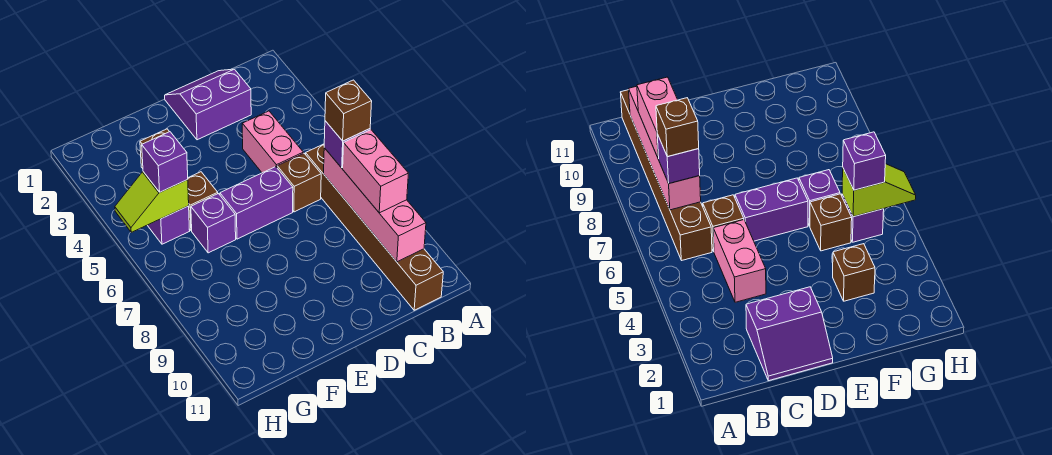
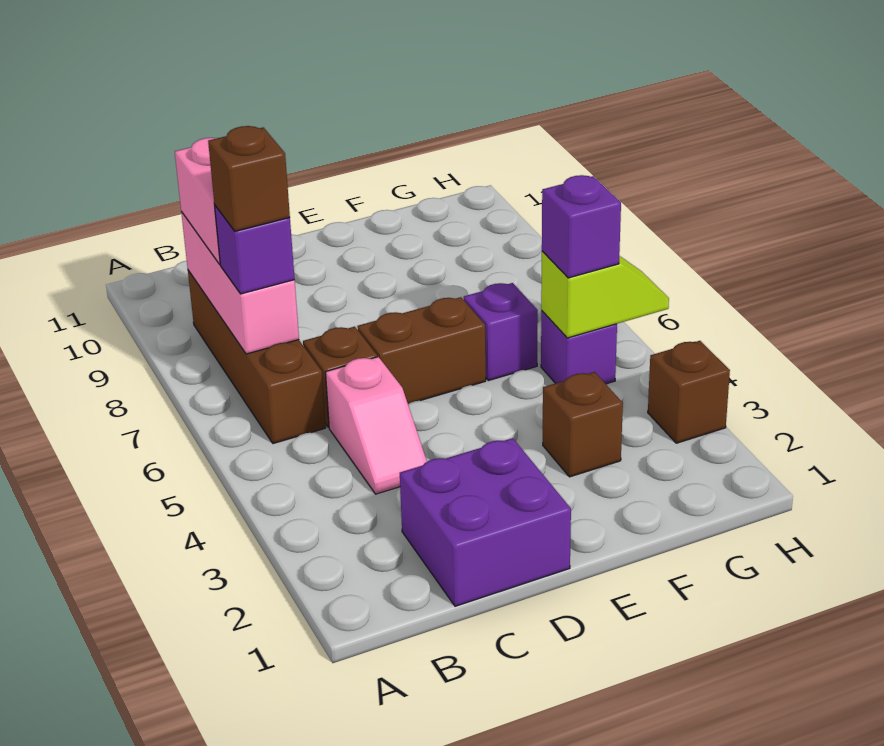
brown brick B6:B11 level 1 -> brown brick B6:B9 level 1
pink brick B7:B10 level 2 -> pink brick B7:B9 level 2
purple slope C1:D2 level 1 top 2 -> purple brick C1:D2 level 1
pink brick C4:C5 level 1 -> pink slope C4:C5 level 1 top 5
purple brick D6:E6 level 1 -> brown brick D6:E6 level 1
brown brick F5 level 1 -> brown brick H3 level 1

